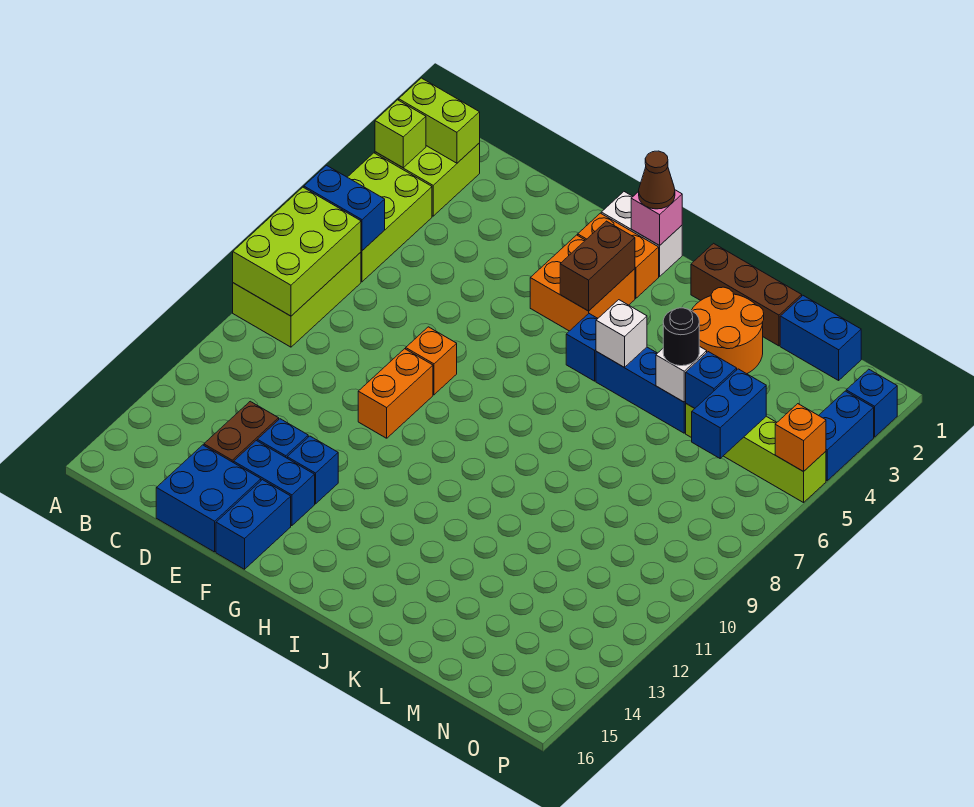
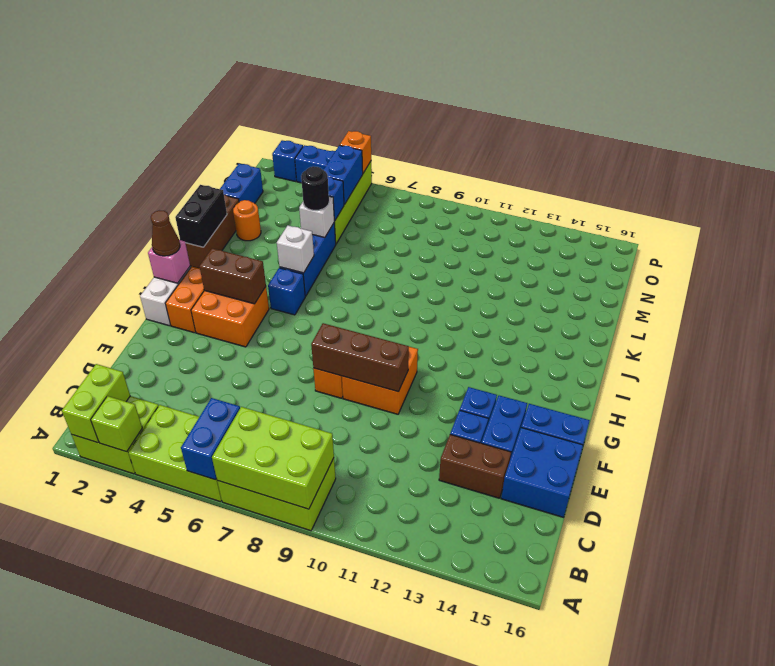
none -> brown brick F8:F10 level 2
orange brick F9:F10 level 1 -> orange brick F9:G10 level 1
none -> black brick J1:K1 level 2
orange round brick K2:L3 level 1 -> orange round brick L2 level 1
blue brick N5:N6 level 2 -> blue brick N5:O5 level 2

